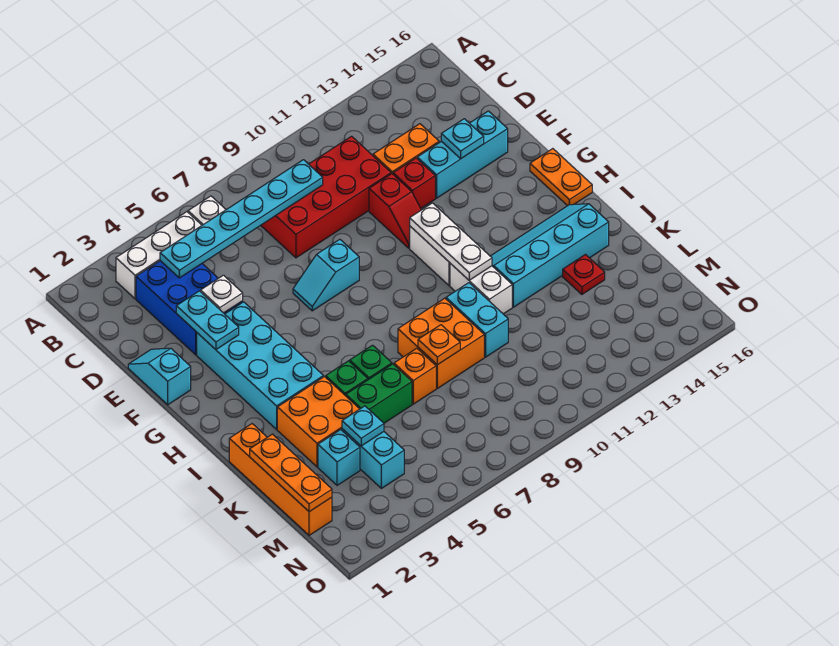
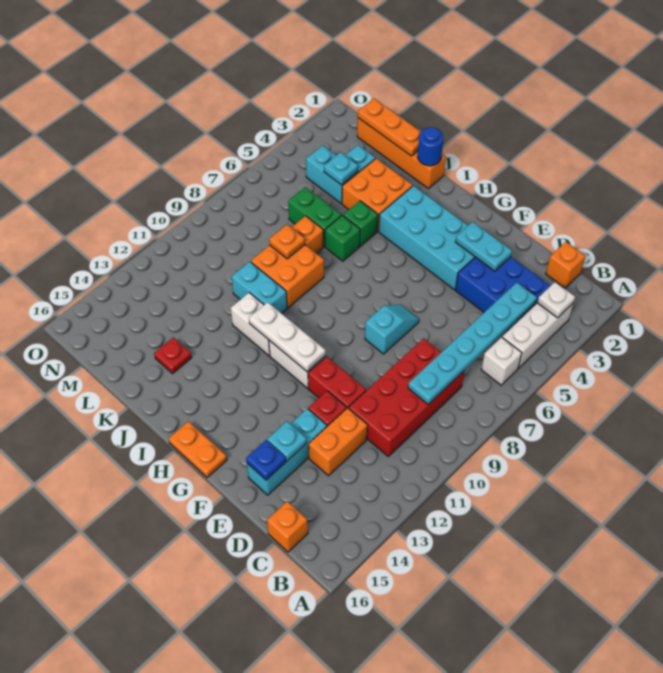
none -> orange brick C1 level 1
none -> orange brick C16 level 1
cyan slope E1:F1 level 1 top F -> none
white plate E4 level 2 -> white plate B3 level 2
red slope E11:F11 level 1 top E -> red brick E11:F11 level 1
none -> blue plate E15 level 2
cyan slope I12:J15 level 1 top J -> none
none -> blue round brick J1 level 2
green brick K5:K6 level 1 -> green brick K6:L6 level 1

